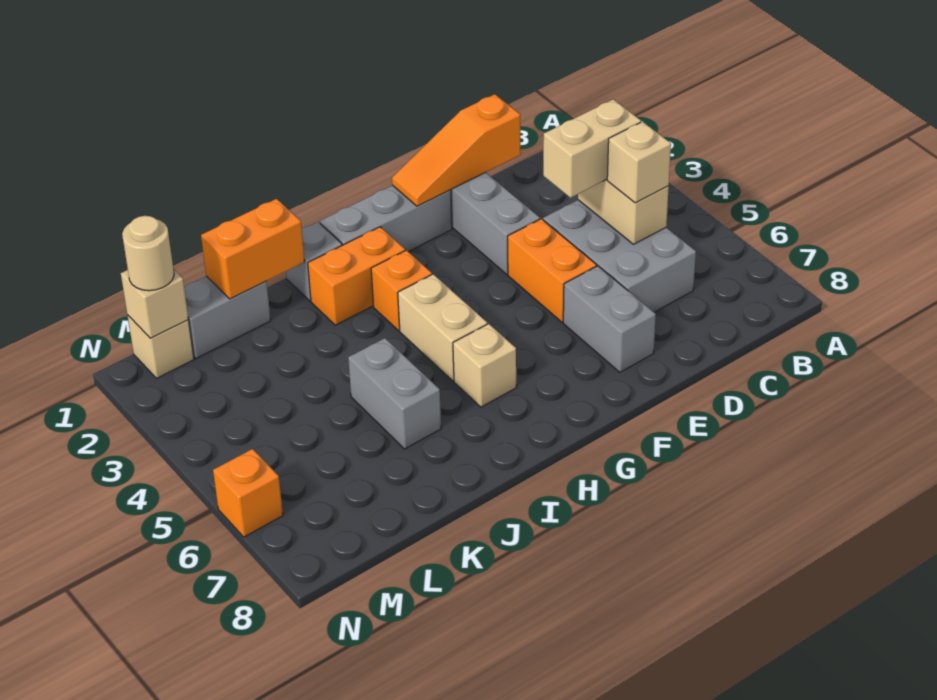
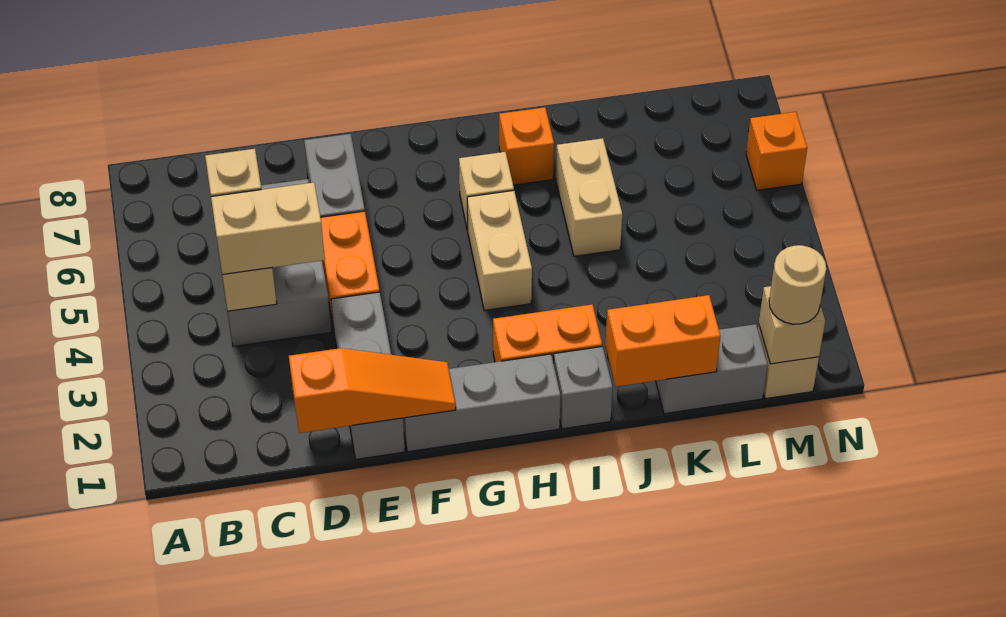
orange brick H3 level 1 -> orange brick I7 level 1
grey brick J5:J6 level 1 -> tan brick J5:J6 level 1

